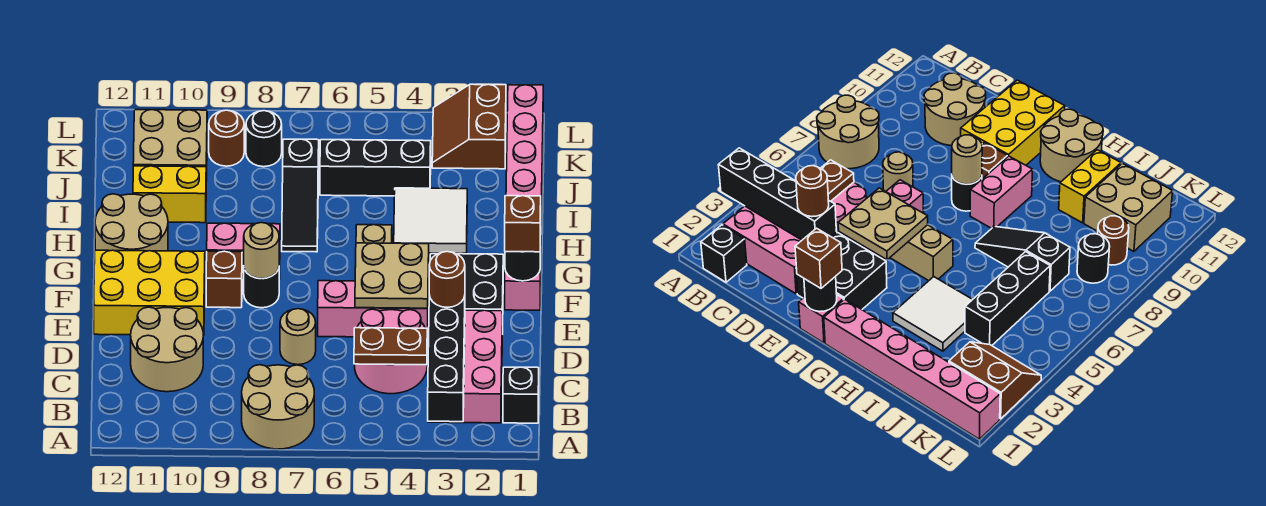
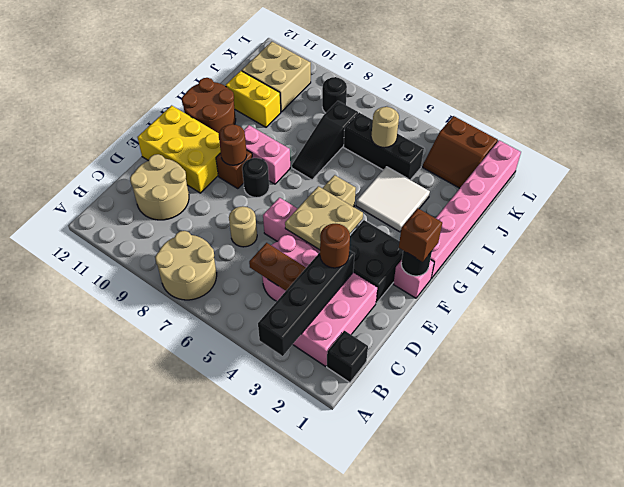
tan round brick F8 level 2 -> tan round brick J5 level 2
tan round brick G11:H12 level 1 -> brown round brick G11:H12 level 1
brown slope K2:L3 level 1 top 2 -> brown slope K2:L3 level 1 top L
brown round brick K9 level 1 -> brown round brick F9 level 2

